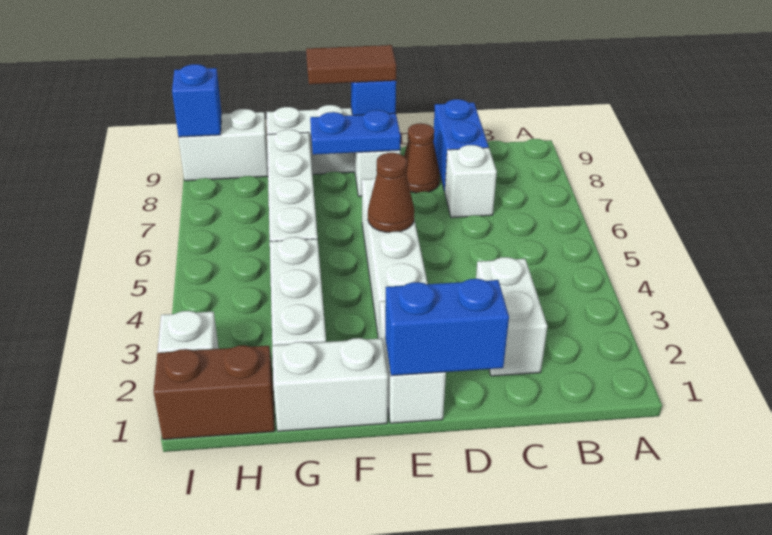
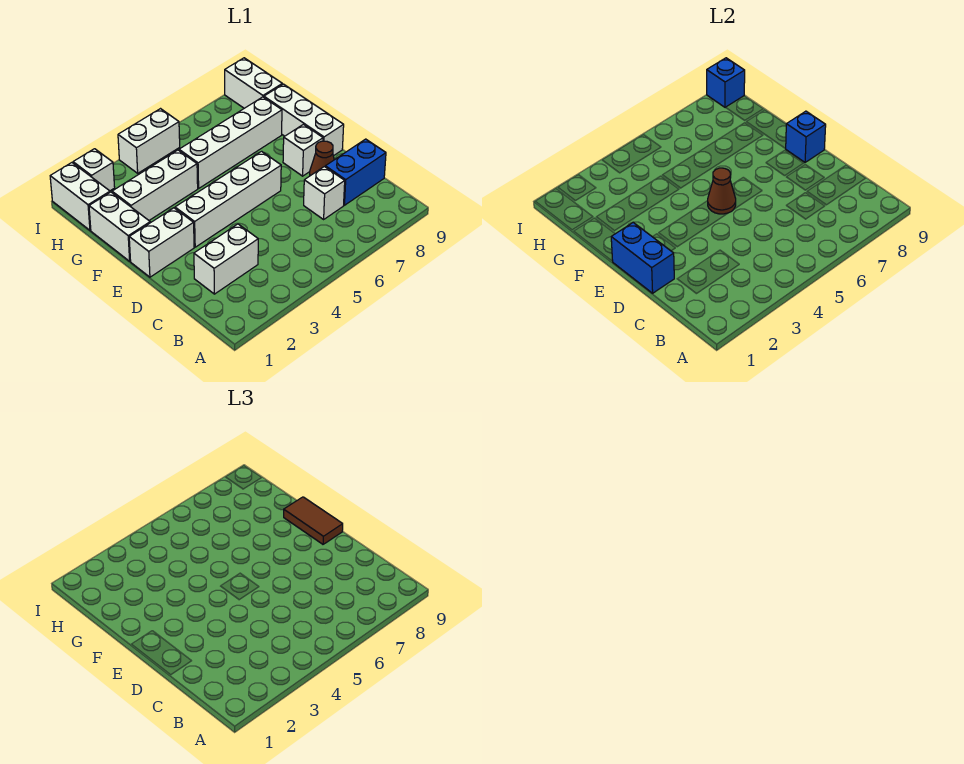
blue plate E8:F8 level 2 -> none
brown brick H1:I1 level 1 -> white brick H1:I1 level 1
none -> white brick I4:I5 level 1

